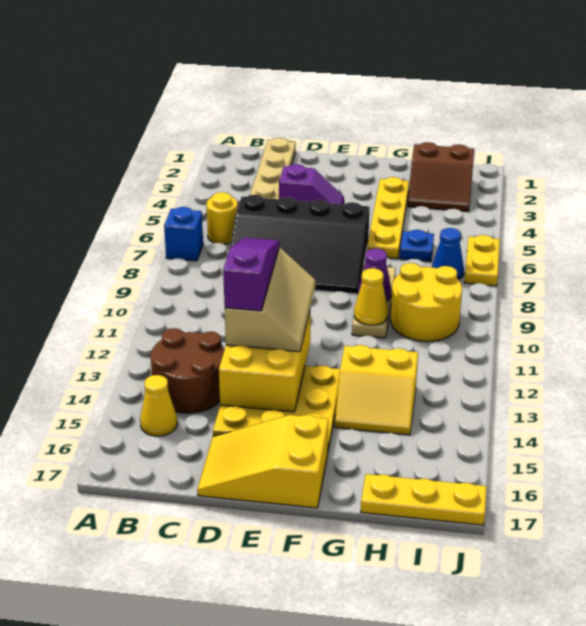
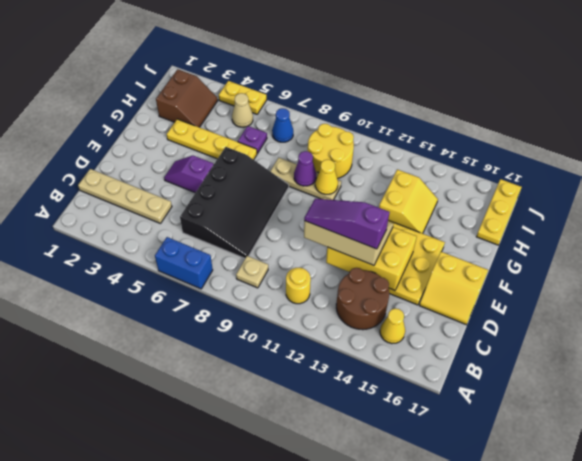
blue brick A7 level 1 -> blue brick A6:A7 level 1
yellow round brick B6 level 1 -> yellow round brick B11 level 1
none -> tan plate B9 level 1
purple slope D4:E4 level 1 top D -> purple slope E4:E5 level 1 top 5
yellow slope D16:F17 level 1 top F -> yellow slope D16:E17 level 1 top E
blue plate H6 level 1 -> purple plate H6 level 1
none -> tan cone I5 level 1
yellow plate J6:J7 level 1 -> yellow plate J4:J5 level 1

